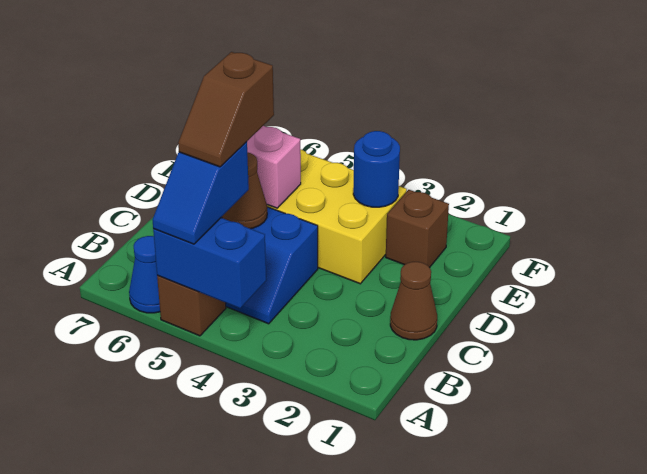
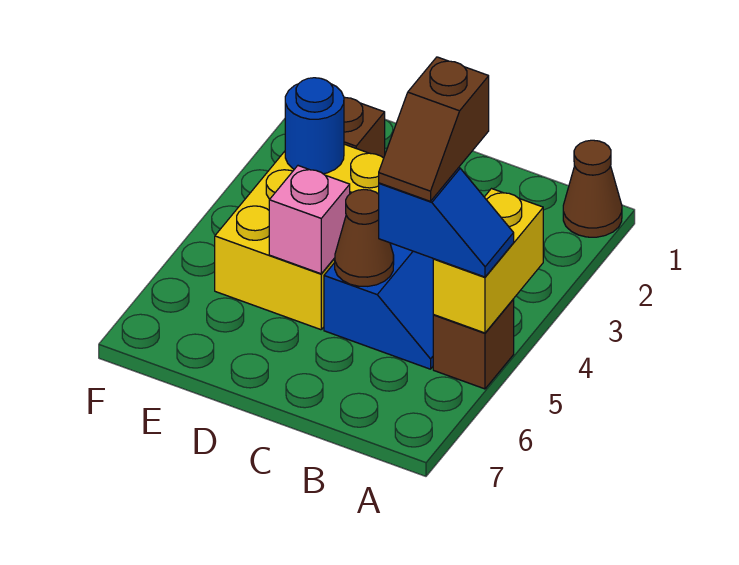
blue brick A4:A5 level 2 -> yellow brick A4:A5 level 2
blue cone A6 level 1 -> none
brown slope B5:C5 level 4 top C -> brown slope B4:B5 level 4 top 4
brown cone C1 level 1 -> brown cone A1 level 1

